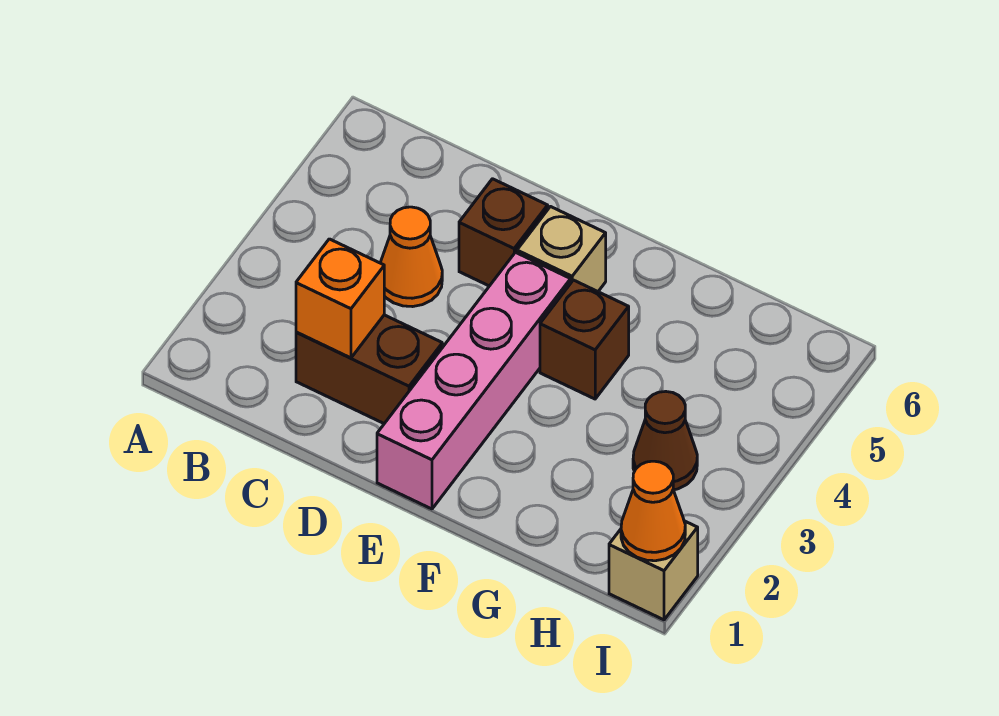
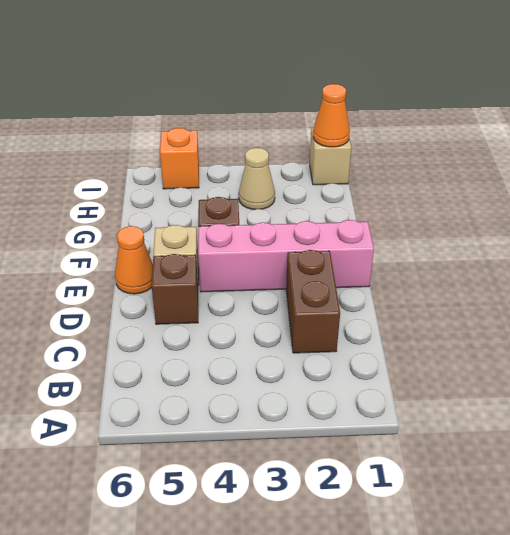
orange brick C2 level 2 -> orange brick I5 level 1
orange cone C4 level 1 -> orange cone E6 level 1
brown cone H3 level 1 -> tan cone H3 level 1

